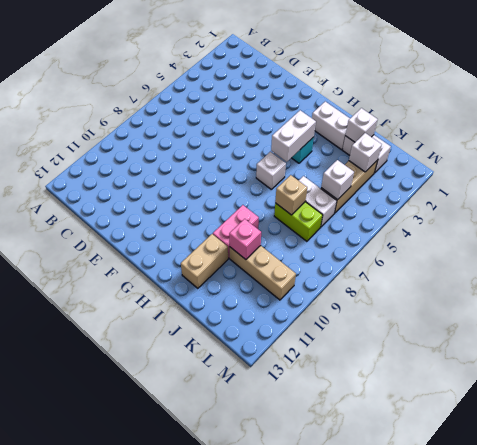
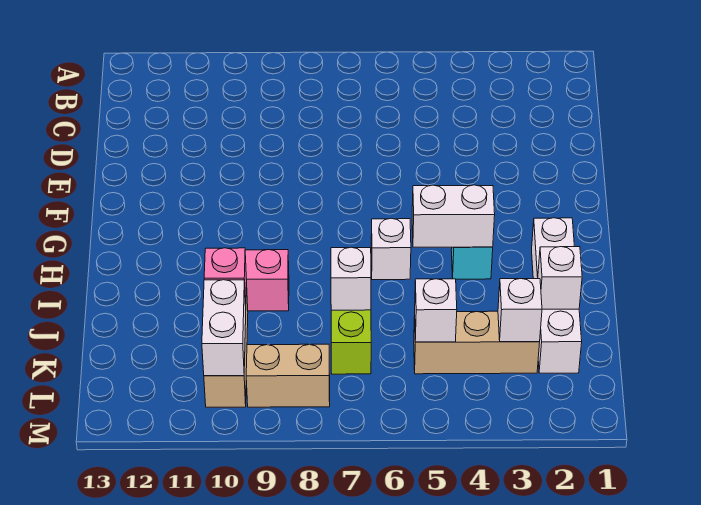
tan brick I11:I12 level 1 -> tan brick L8:L9 level 1
white brick J6:K6 level 1 -> white brick K10:L10 level 2
tan brick J7 level 2 -> white brick J7 level 2

